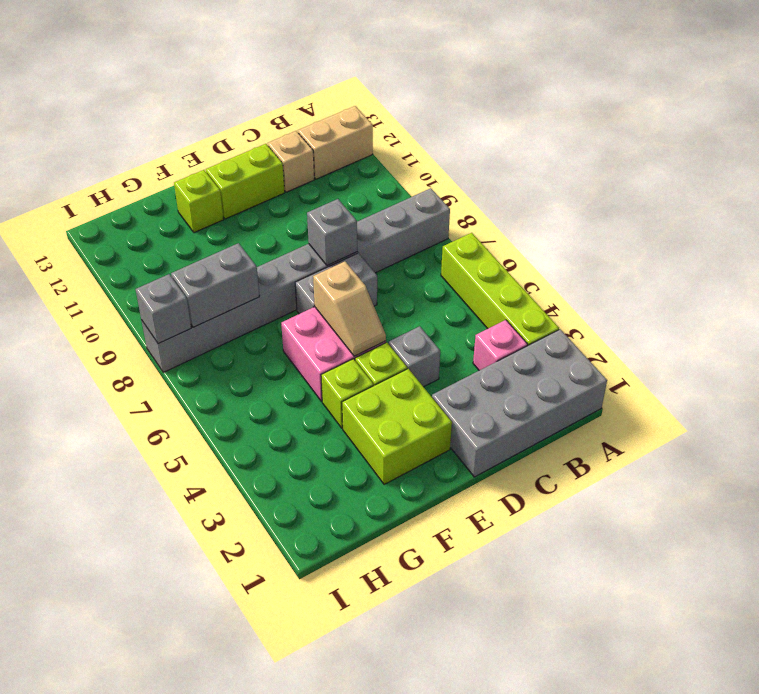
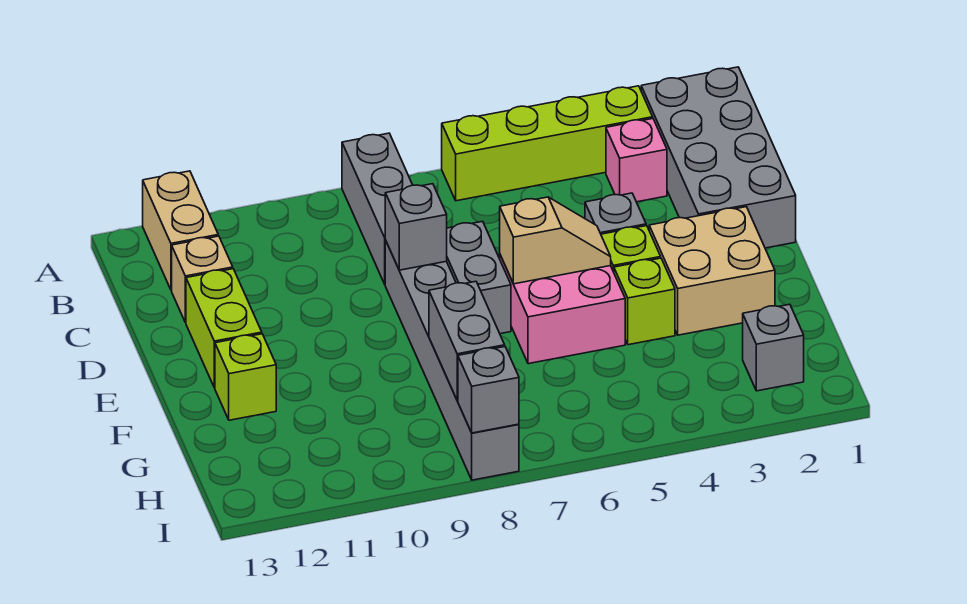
lime brick E2:F3 level 1 -> tan brick E2:F3 level 1
none -> grey brick H2 level 1

